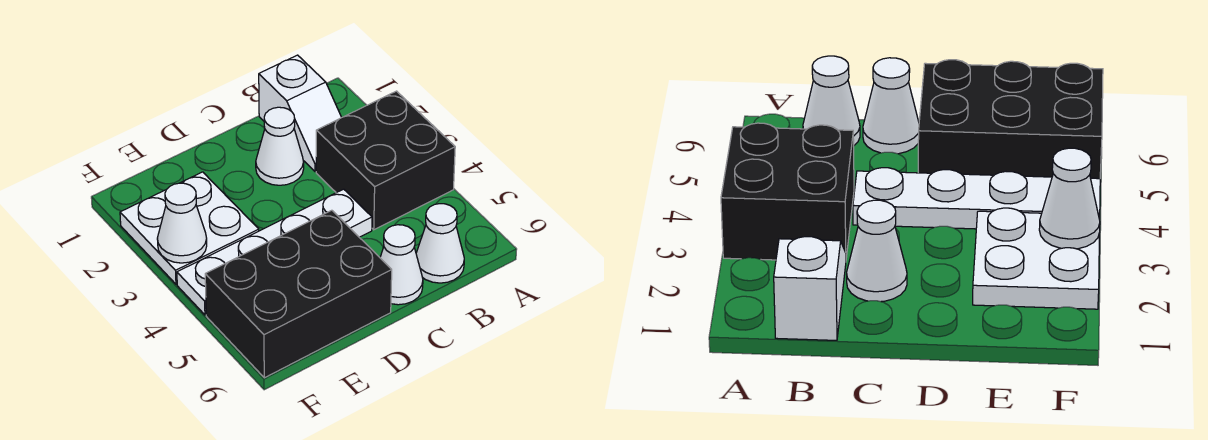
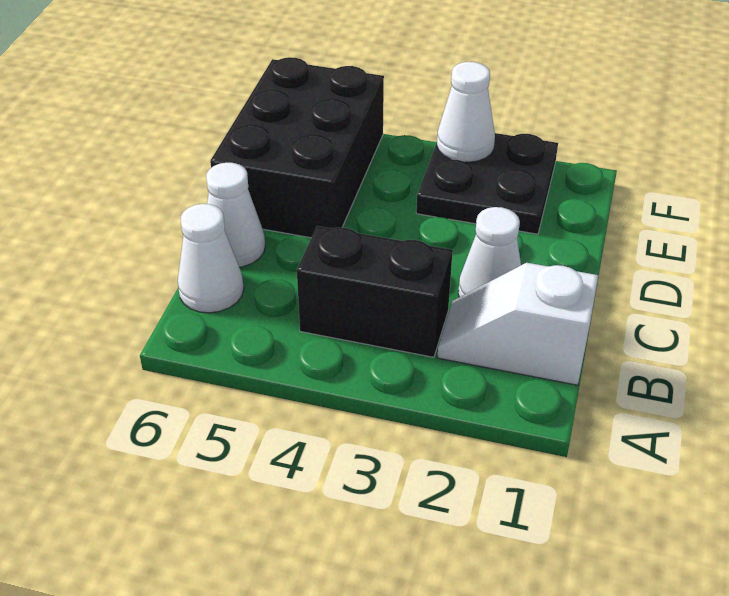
black brick A3:B4 level 1 -> black brick B3:B4 level 1
white plate C4:F4 level 1 -> none
white plate E2:F3 level 1 -> black plate E2:F3 level 1

